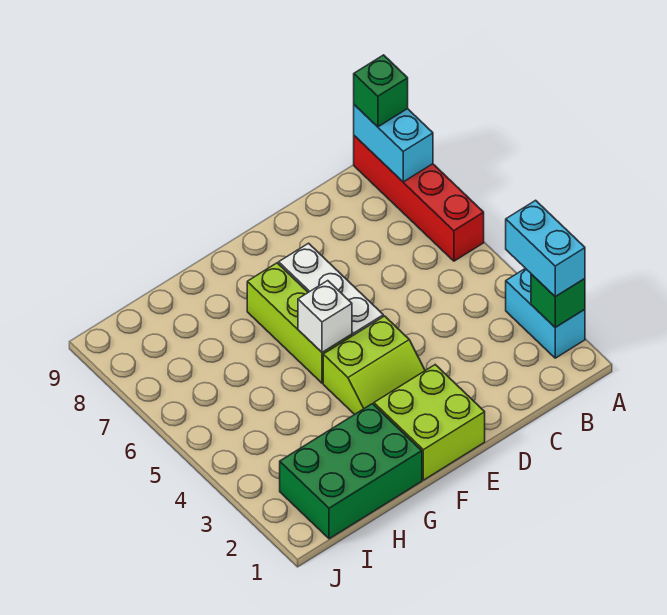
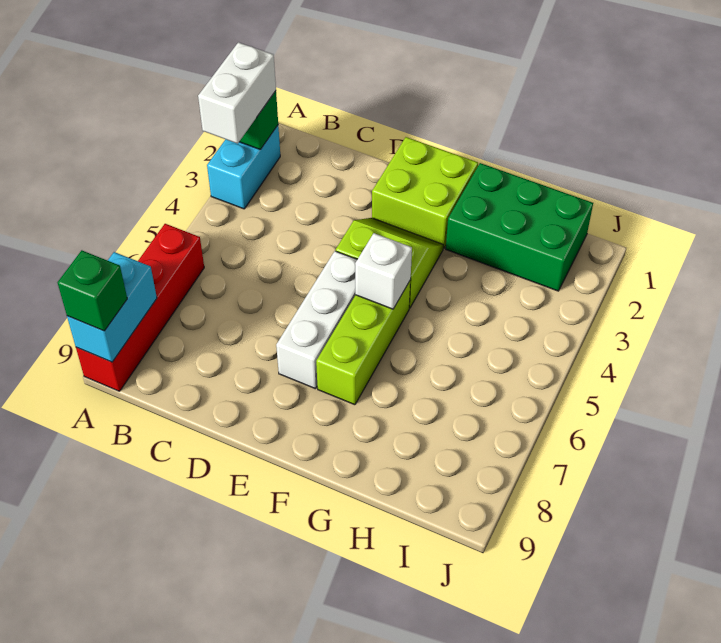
cyan brick A2:A3 level 3 -> white brick A2:A3 level 3

